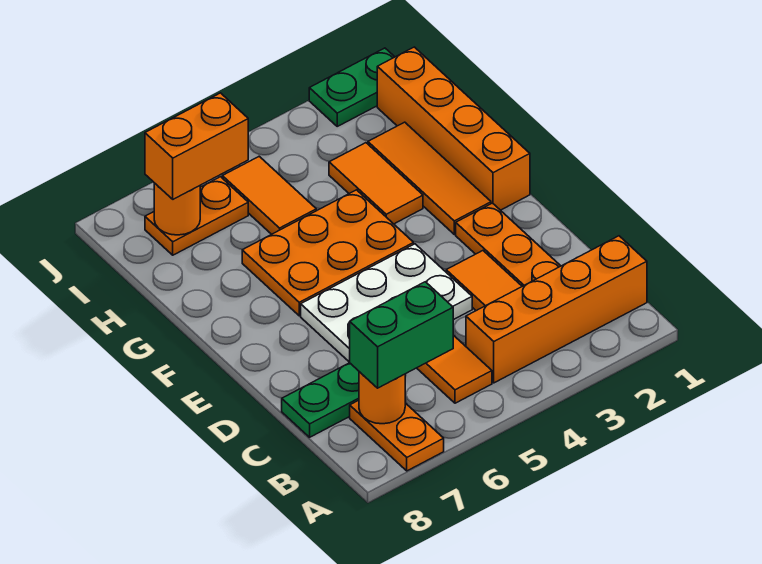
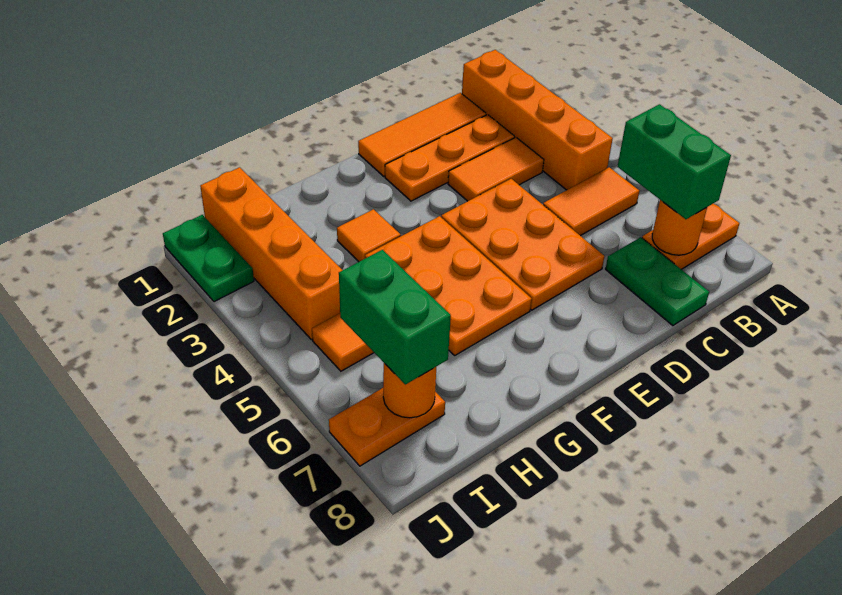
white plate D4:E6 level 1 -> orange plate D4:E6 level 1
orange brick F1:I1 level 1 -> orange brick I1:I4 level 1
orange tile F2:H2 level 1 -> orange tile C1:E1 level 1
orange tile G3:H3 level 1 -> orange tile G3 level 1
orange plate I6:I7 level 1 -> orange plate I7:J7 level 1
orange brick I6:I7 level 3 -> green brick I6:I7 level 3

